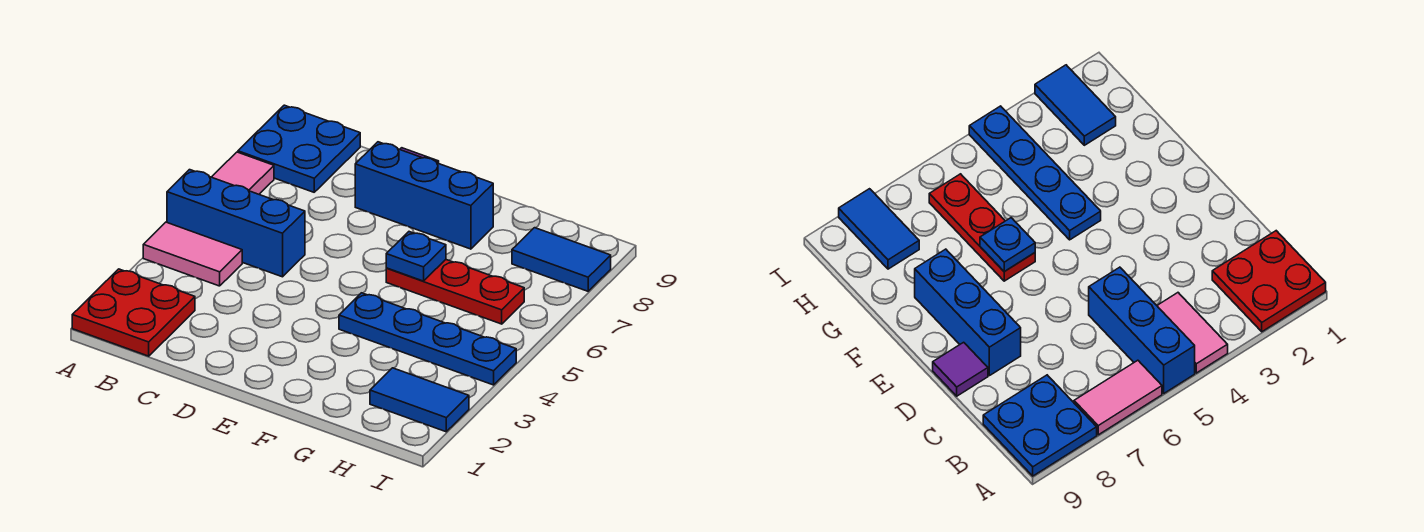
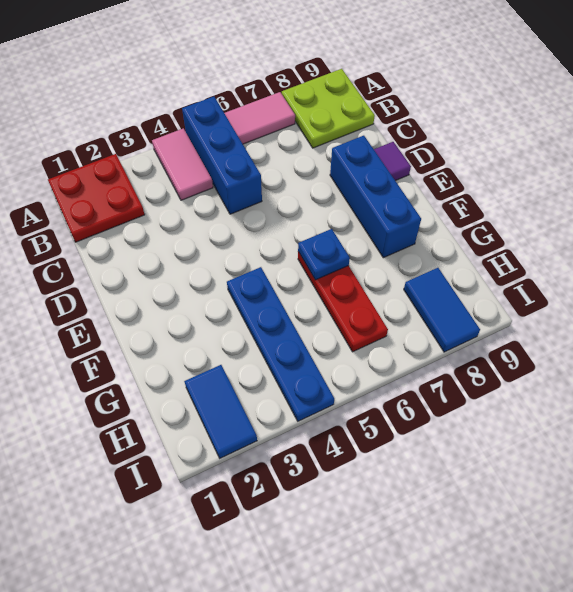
blue plate A8:B9 level 1 -> lime plate A8:B9 level 1

